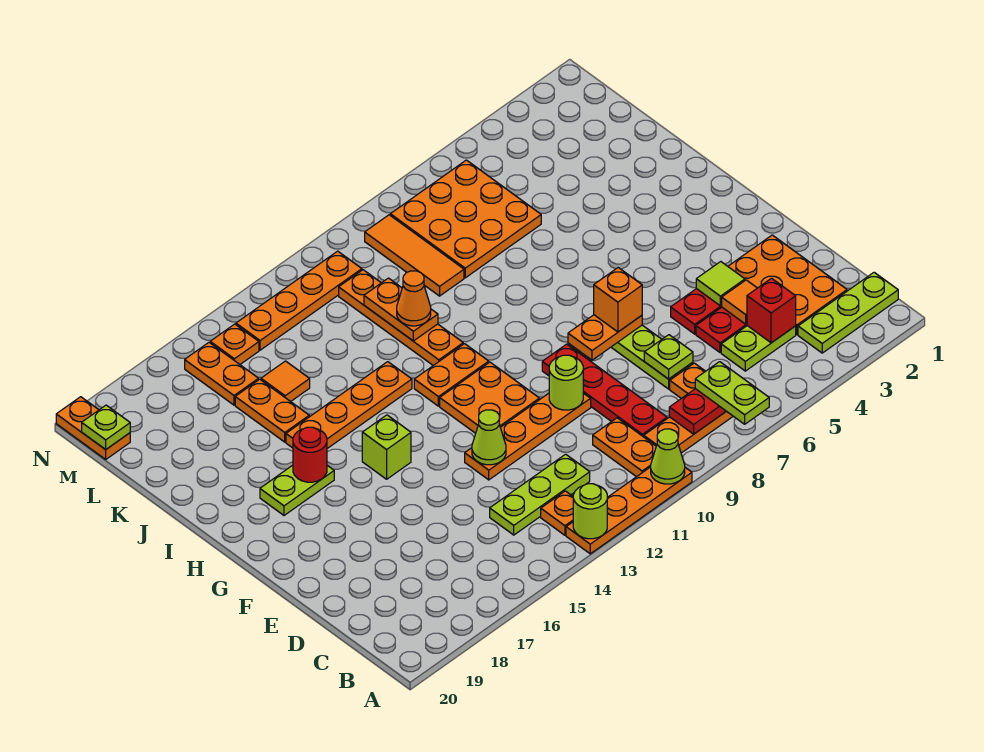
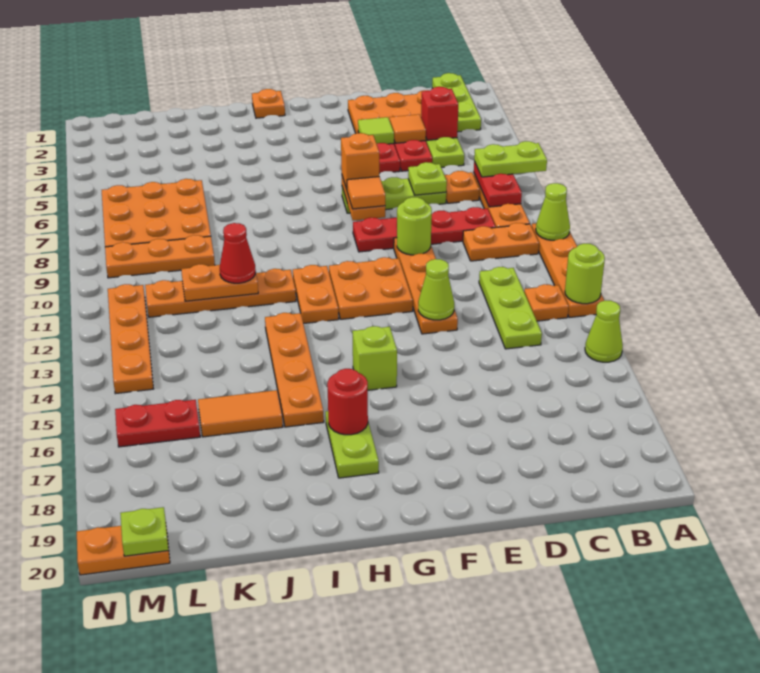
none -> lime cone A15 level 1
orange cone J11 level 3 -> red cone J11 level 3
orange plate J16:K16 level 1 -> orange tile J16:K16 level 1
orange tile K9:M9 level 1 -> orange plate K9:M9 level 1
orange tile K15 level 1 -> orange tile F8 level 3
orange plate L16:M16 level 1 -> red plate L16:M16 level 1
orange plate M15 level 1 -> orange plate H1 level 1

